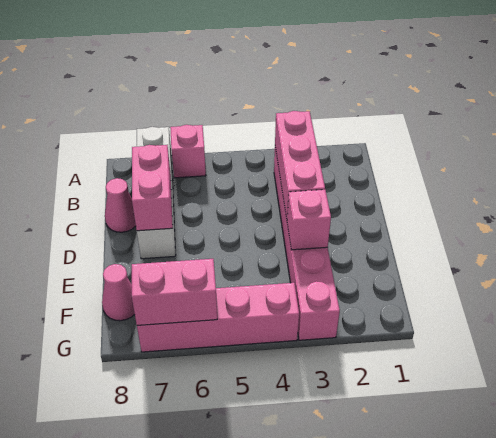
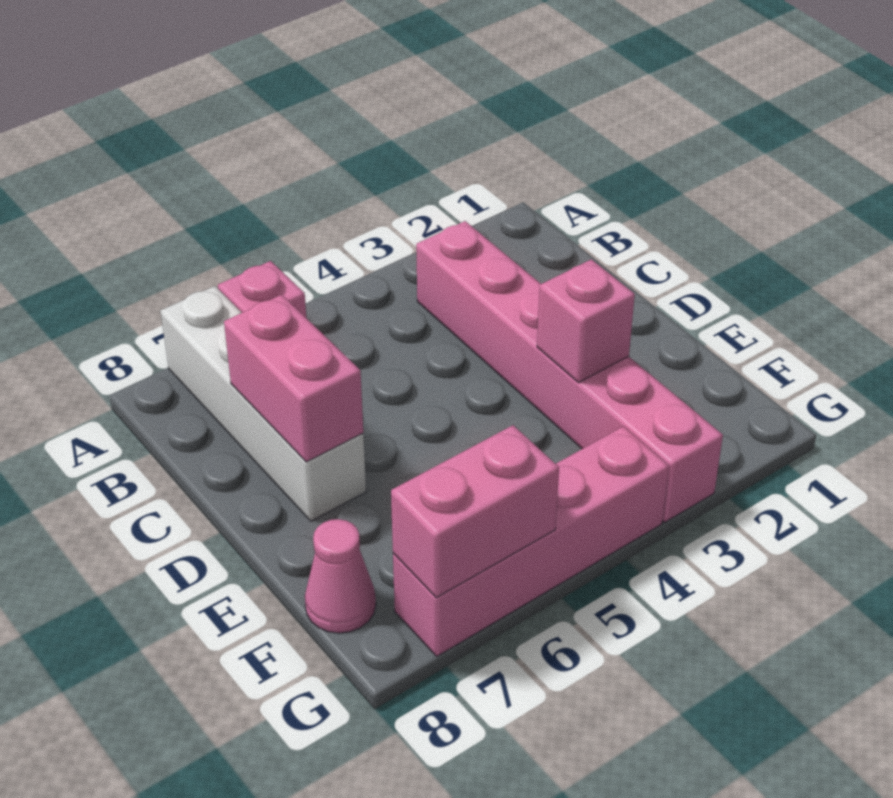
pink brick B3:D3 level 2 -> none
pink cone C8 level 1 -> none

